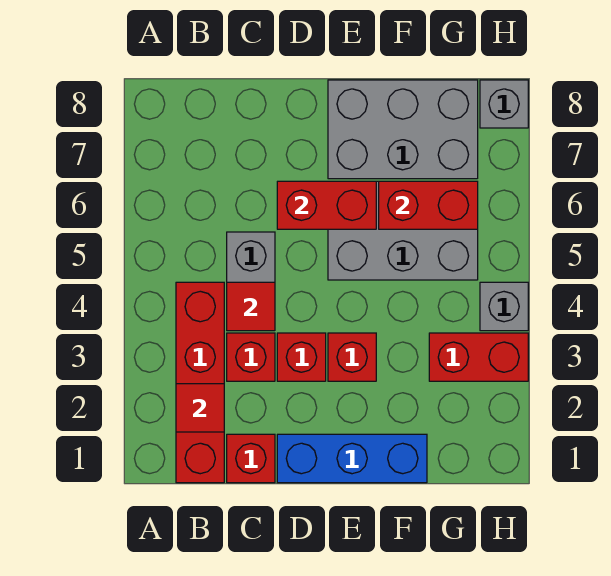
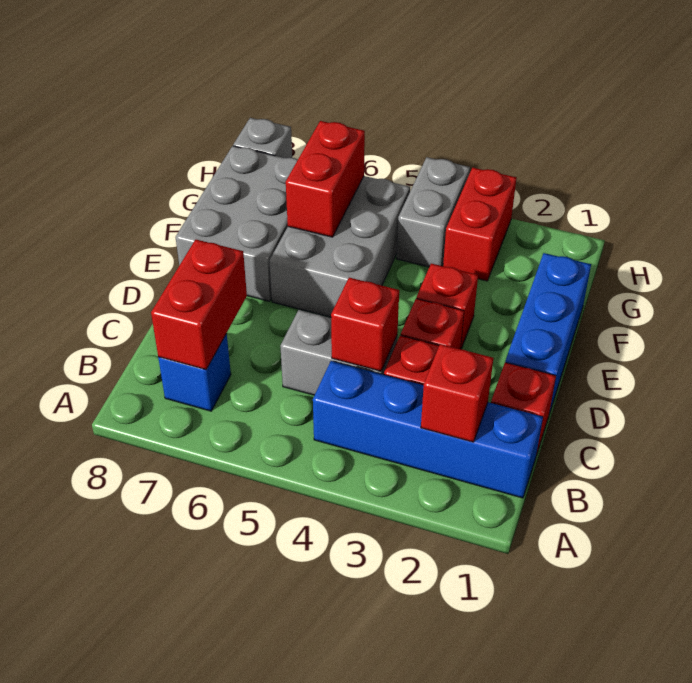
red brick B1:B4 level 1 -> blue brick B1:B4 level 1
red tile B2 level 2 -> red brick B2 level 2
none -> blue brick B7 level 1
red tile C4 level 2 -> red brick C4 level 2
red brick D6:E6 level 2 -> red brick B7:C7 level 2
grey brick H4 level 1 -> grey brick G4:H4 level 1

